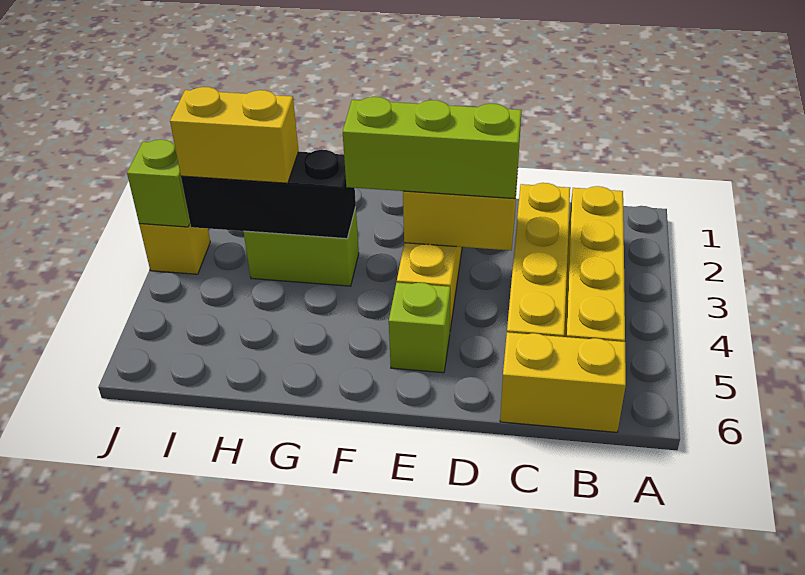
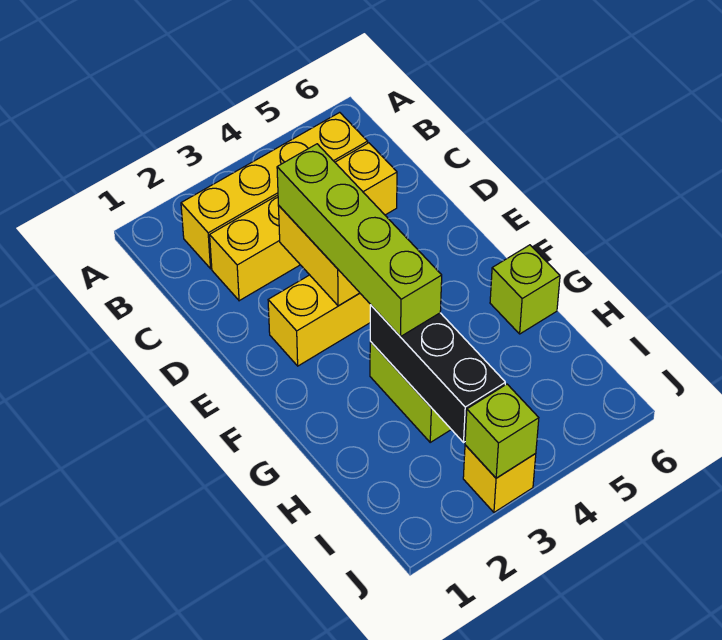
yellow brick B6:C6 level 1 -> none
lime brick D3:F3 level 3 -> lime brick D3:G3 level 3
lime brick E5 level 1 -> lime brick G6 level 1
yellow brick H3:I3 level 3 -> none

